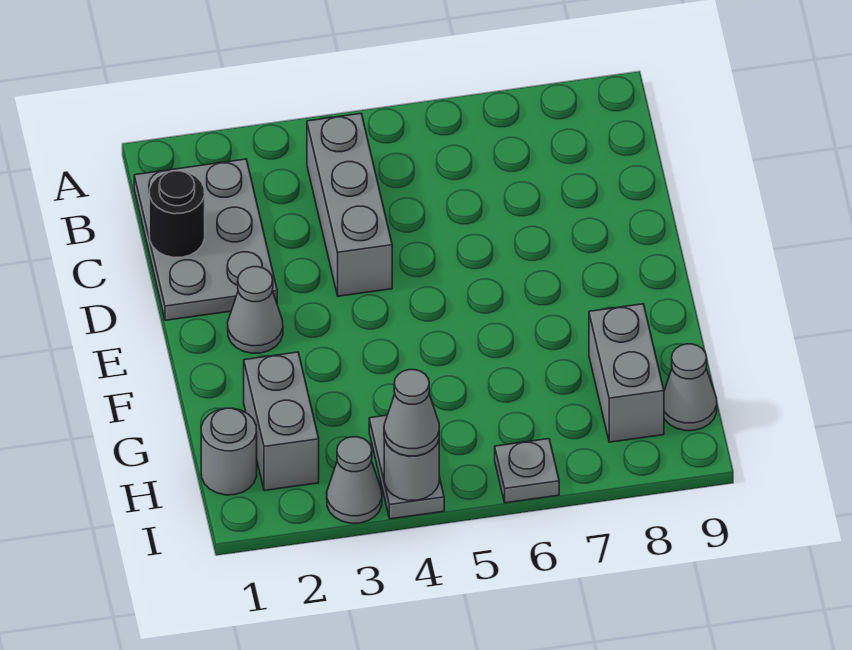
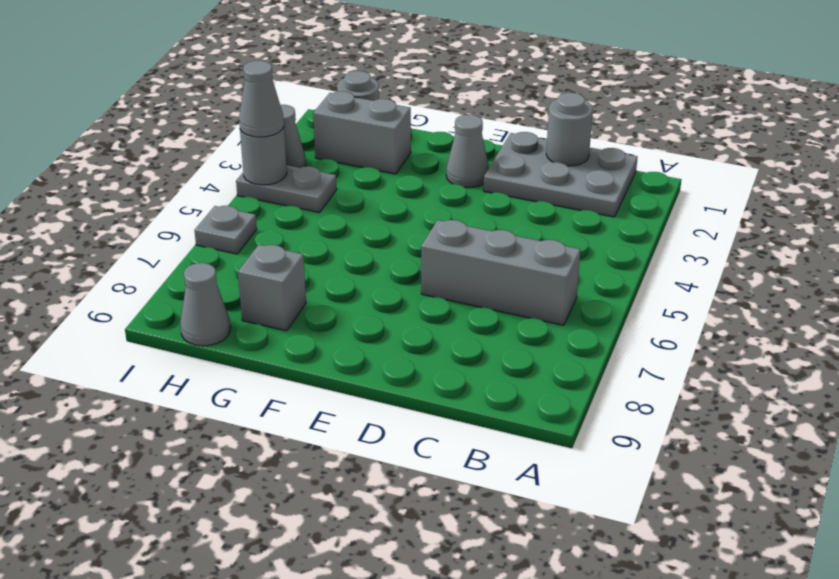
grey brick B4:D4 level 1 -> grey brick B6:D6 level 1
black round brick C1 level 2 -> grey round brick C1 level 2
grey brick G8:H8 level 1 -> grey brick G8 level 1

